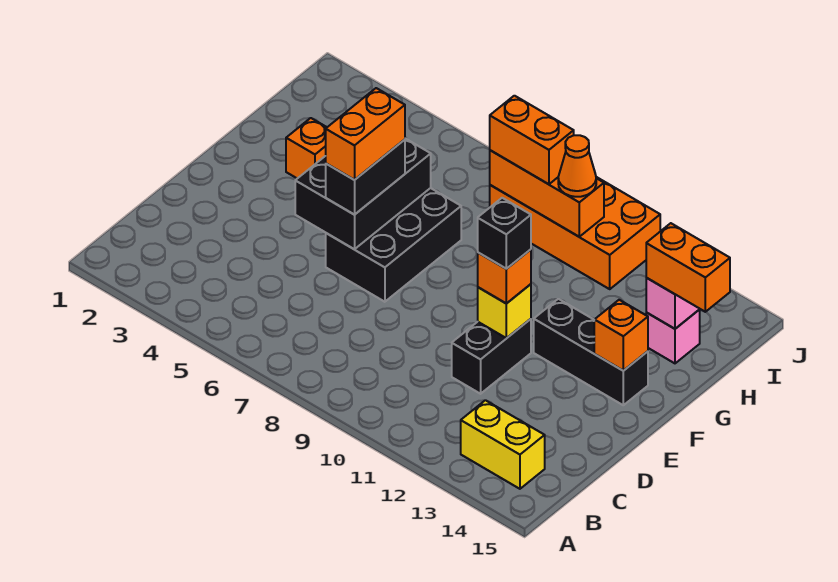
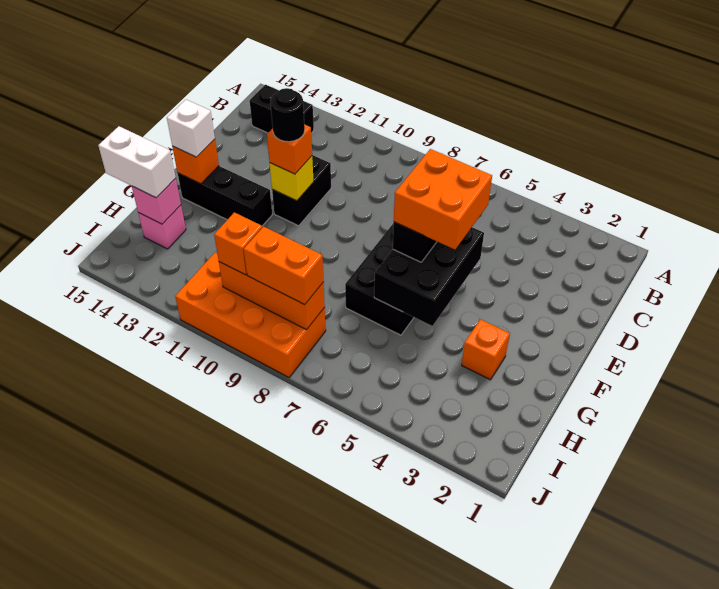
yellow brick B13:B14 level 1 -> black brick B13:B14 level 1
orange brick E6:F6 level 4 -> orange brick E5:F6 level 4
black brick E11 level 4 -> black round brick E11 level 4
none -> white brick F14 level 3
orange brick H14:H15 level 3 -> white brick H14:H15 level 3
orange cone I10 level 3 -> orange brick I10 level 3

